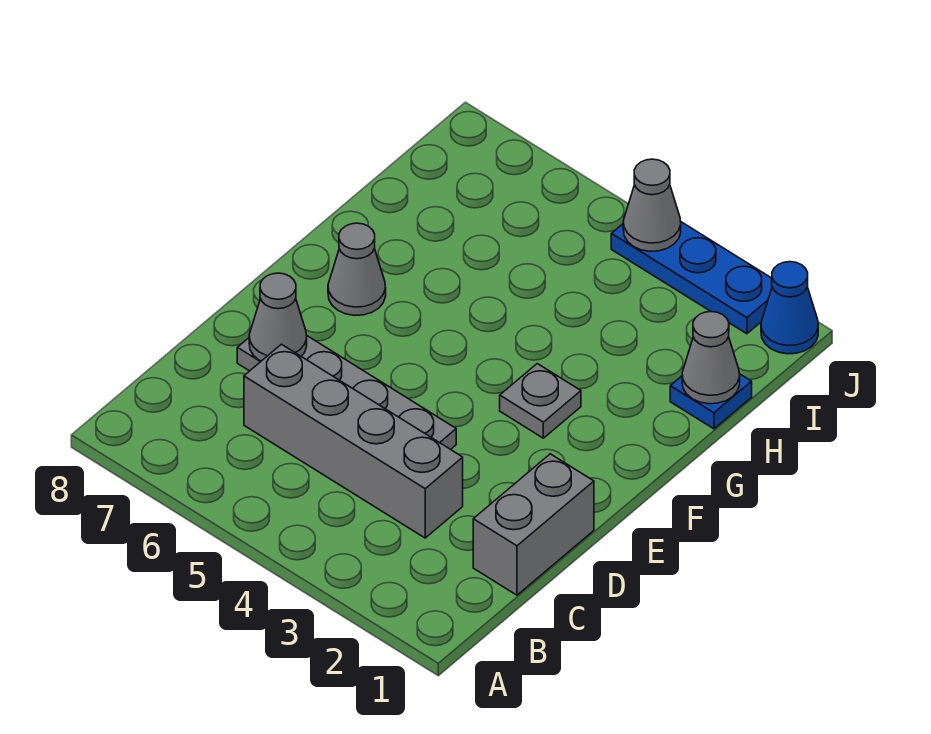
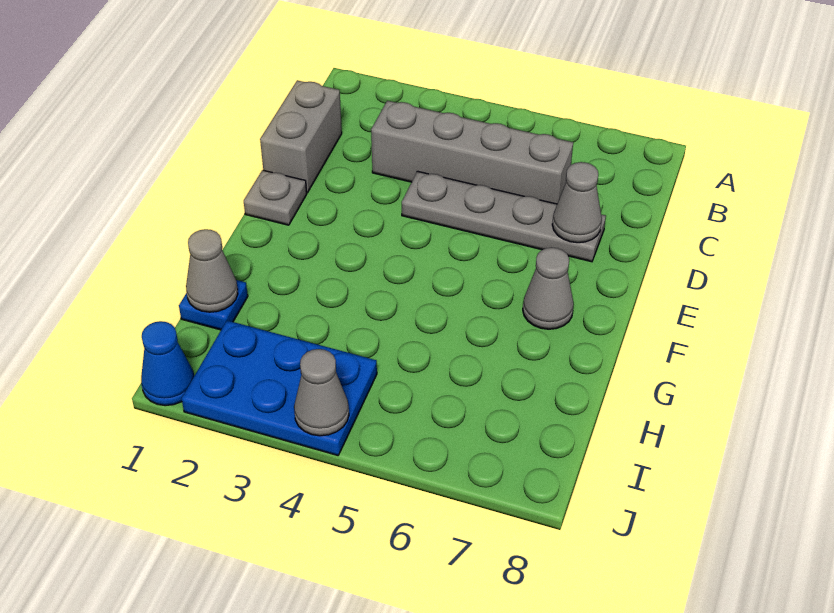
grey plate F3 level 1 -> grey plate E1 level 1
blue plate J2:J4 level 1 -> blue plate I2:J4 level 1

